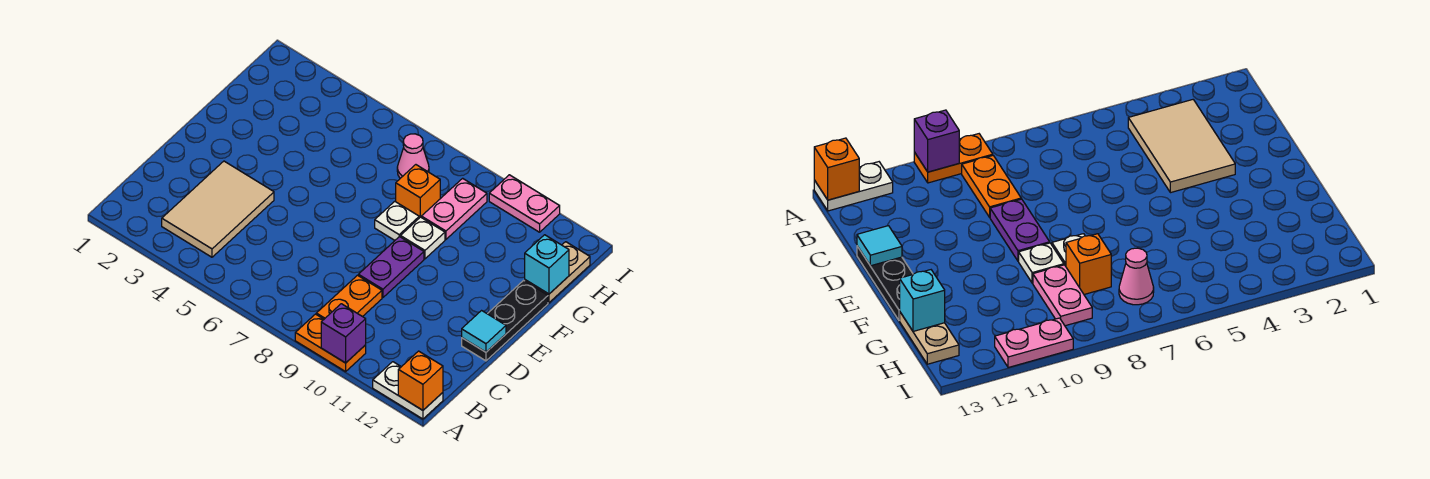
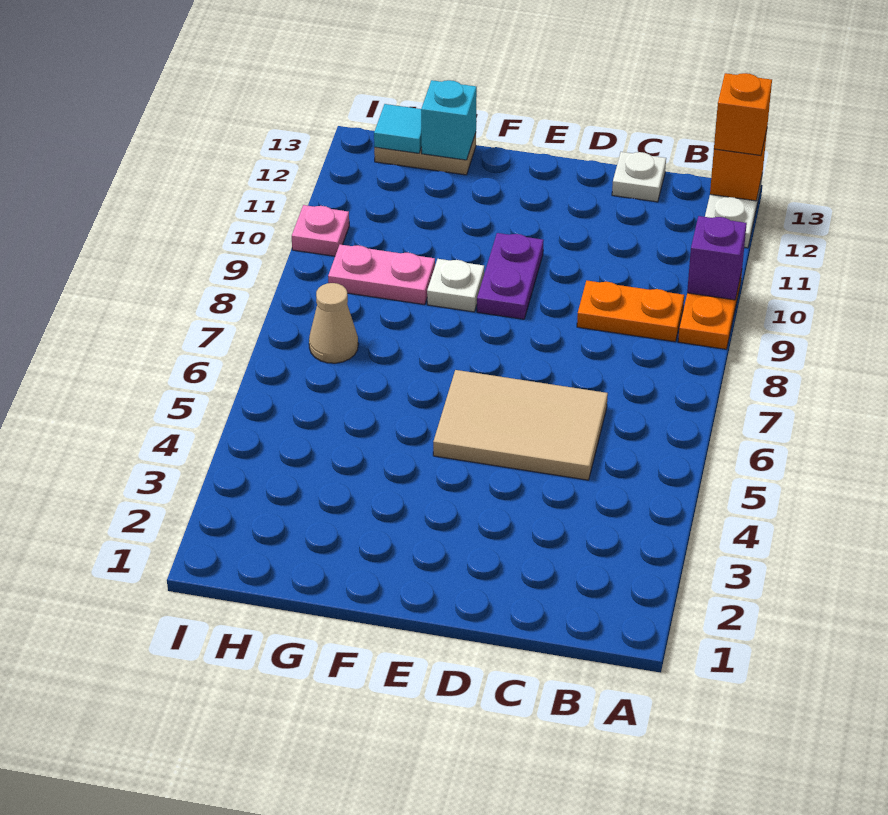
tan tile B3:D4 level 1 -> tan tile C5:E6 level 1
purple plate D9:E9 level 1 -> purple plate E9:E10 level 1
black plate D13:F13 level 1 -> none
cyan tile D13 level 2 -> cyan tile H13 level 2
white plate F8 level 1 -> white plate C13 level 1
orange brick G8 level 1 -> orange brick A13 level 3
pink cone H7 level 1 -> tan cone H7 level 1
pink plate I10:I11 level 1 -> pink plate I10 level 1

